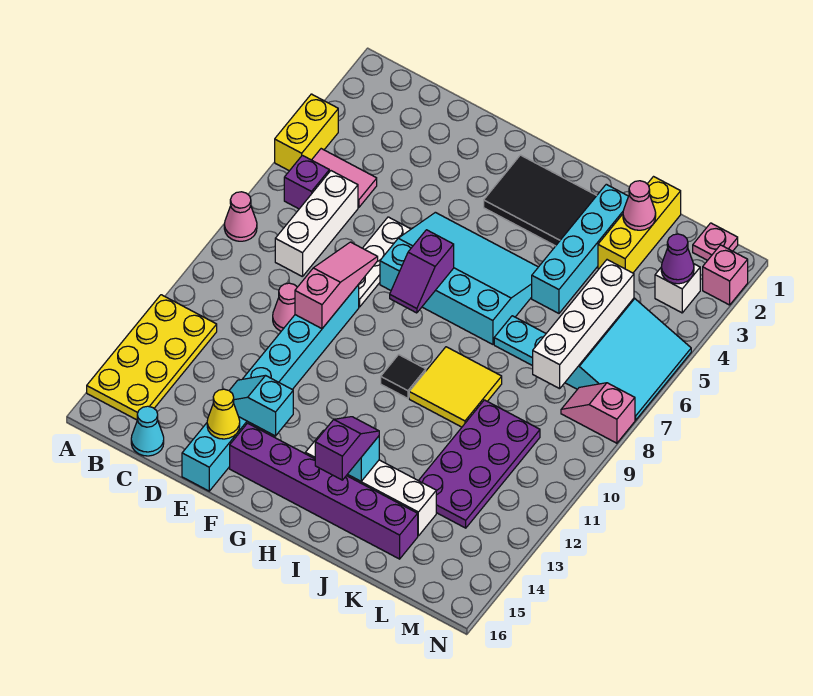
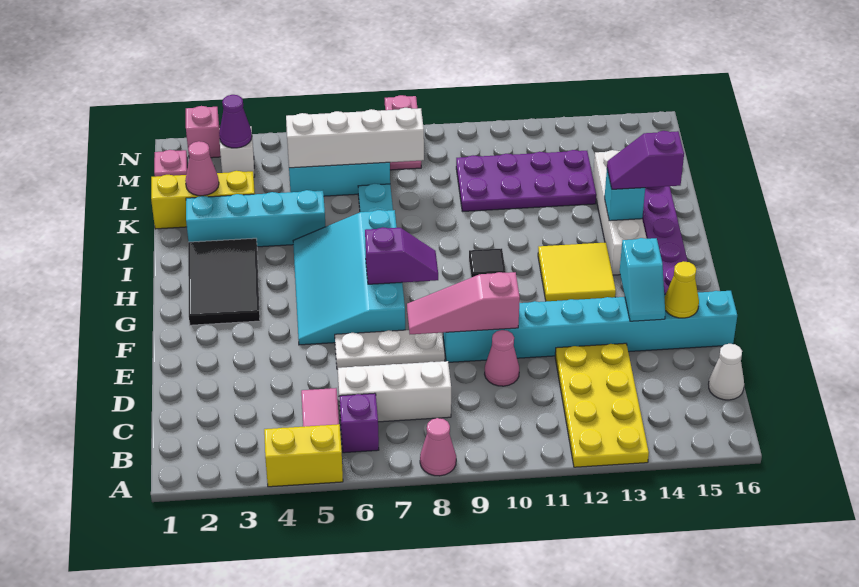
yellow plate A12:B15 level 1 -> yellow plate A12:D13 level 1
cyan cone C16 level 1 -> white cone C16 level 1
yellow tile I9:J10 level 1 -> yellow tile G12:H13 level 1

